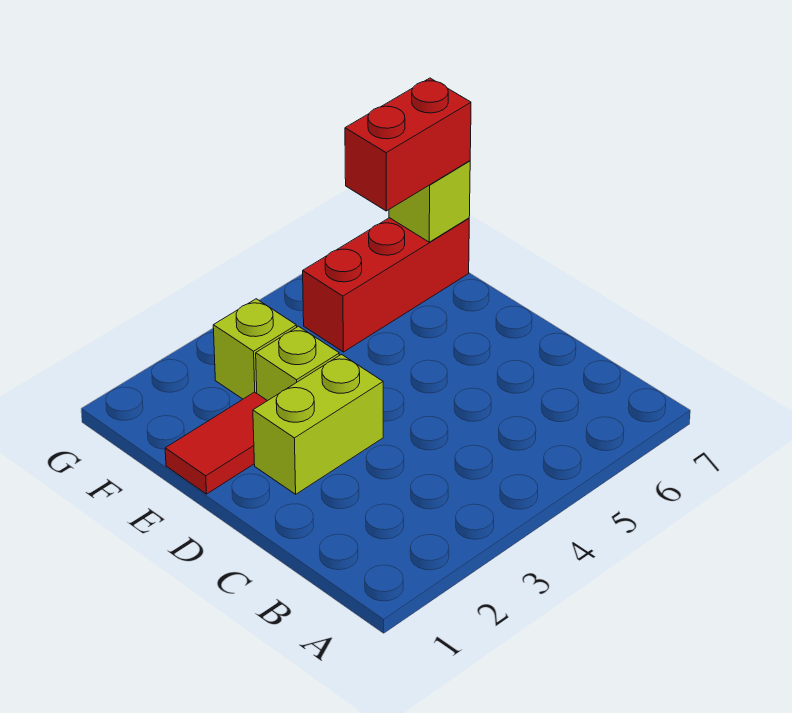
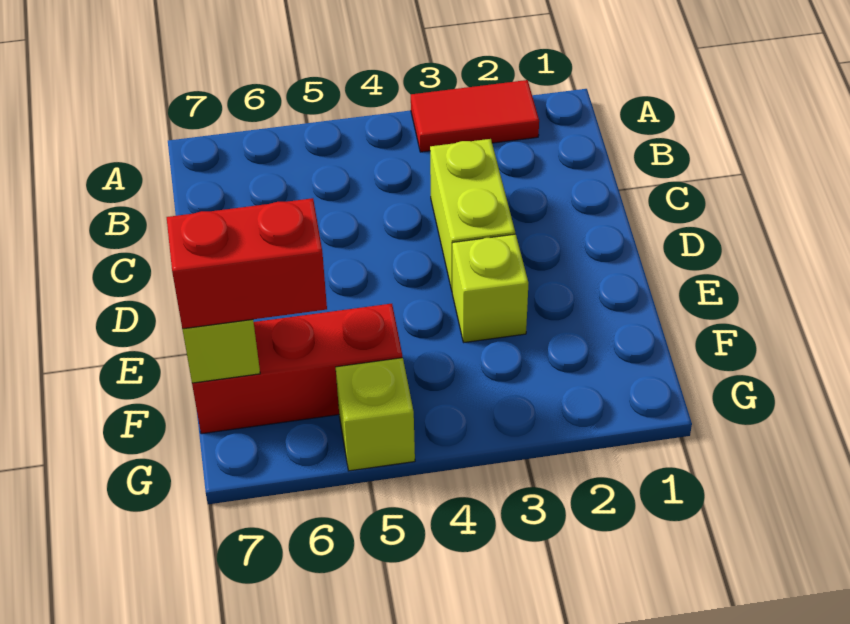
lime brick D2:D3 level 1 -> lime brick C3:D3 level 1
red tile E1:E2 level 1 -> red tile A2:A3 level 1
lime brick F3 level 1 -> lime brick G5 level 1

